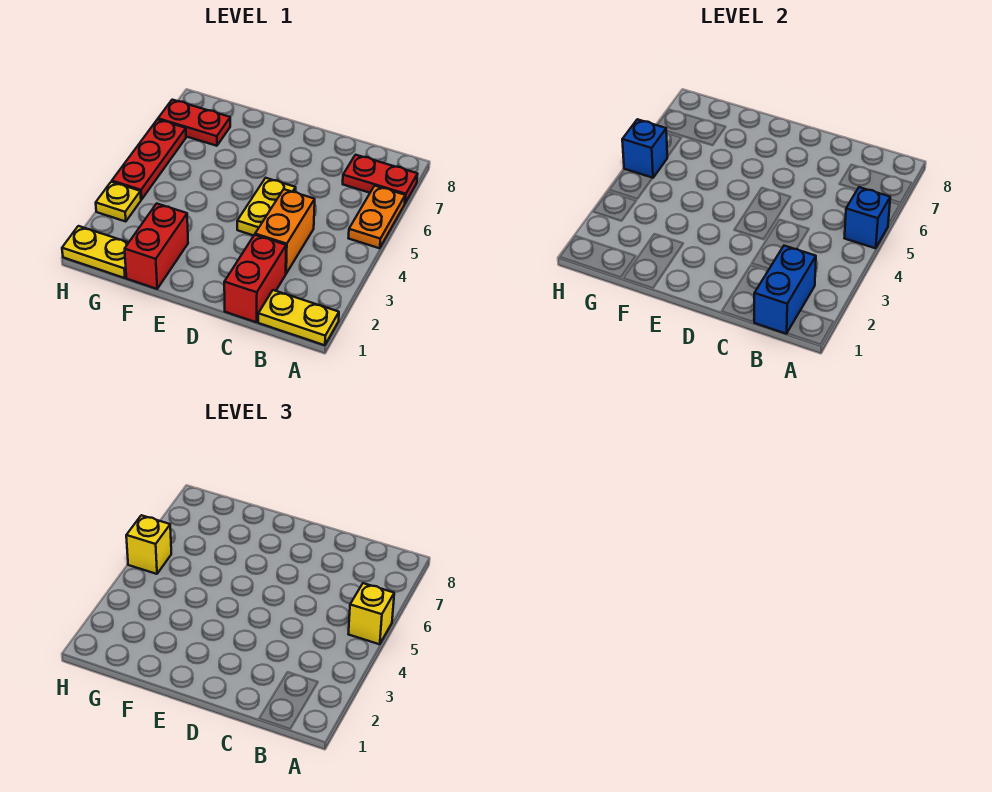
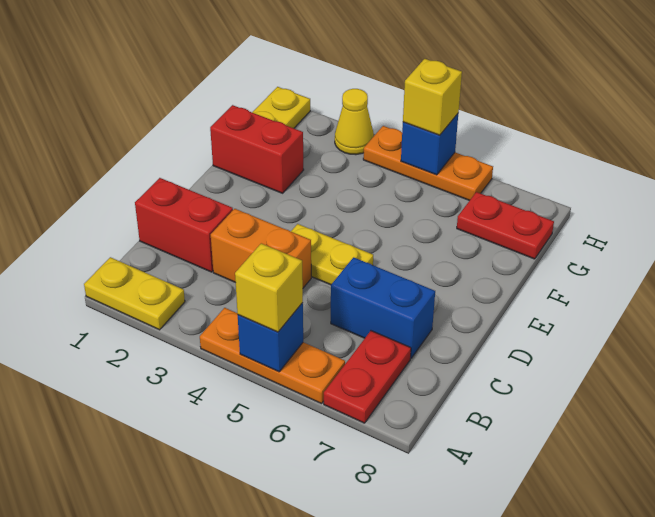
yellow plate A1:B1 level 1 -> yellow plate A1:A2 level 1
orange plate A5:A6 level 1 -> orange plate A4:A6 level 1
blue brick B1:B2 level 2 -> blue brick C6:C7 level 1
red plate G7:H7 level 1 -> red plate G7:G8 level 1
yellow plate H3 level 1 -> yellow cone H3 level 1
red plate H4:H6 level 1 -> orange plate H4:H6 level 1

